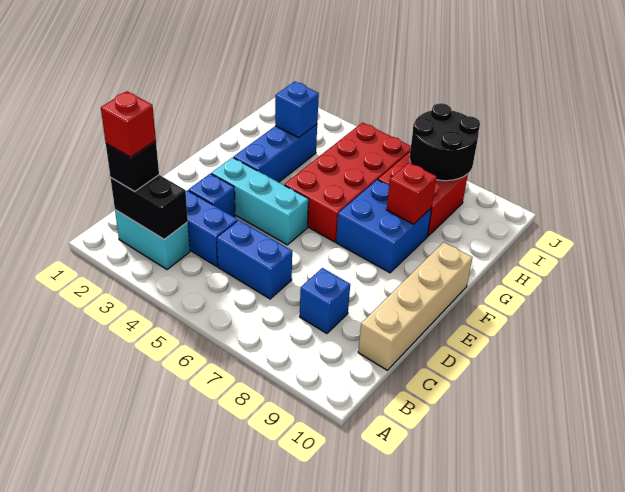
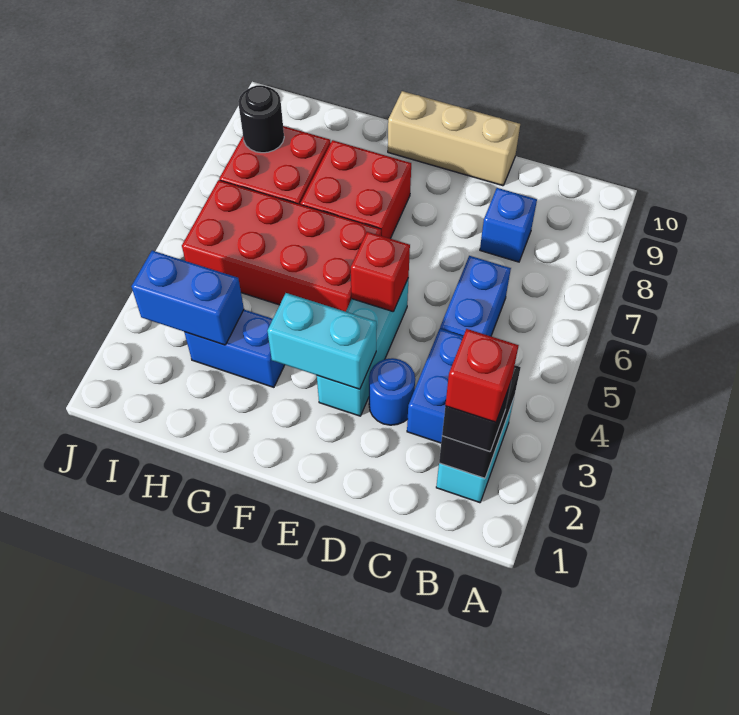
tan brick C10:F10 level 1 -> tan brick D10:F10 level 1
blue brick D3 level 1 -> blue round brick D3 level 1
none -> cyan brick E3:F3 level 2
blue brick F3:H3 level 1 -> blue brick G3:H3 level 1
blue brick F7:G8 level 1 -> red brick F7:G8 level 1
red brick G8 level 2 -> red brick E5 level 2
blue brick H3 level 2 -> blue brick H3:I3 level 2
black round brick I7:J8 level 2 -> black round brick I8 level 2

